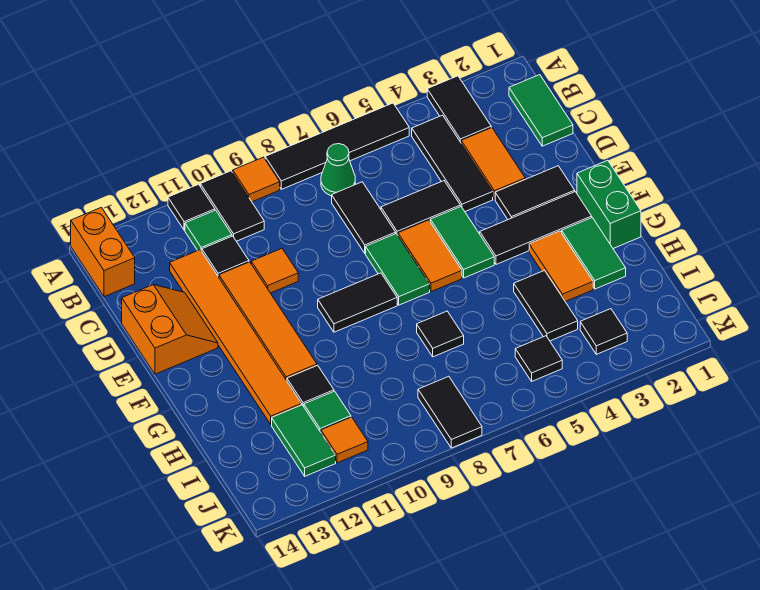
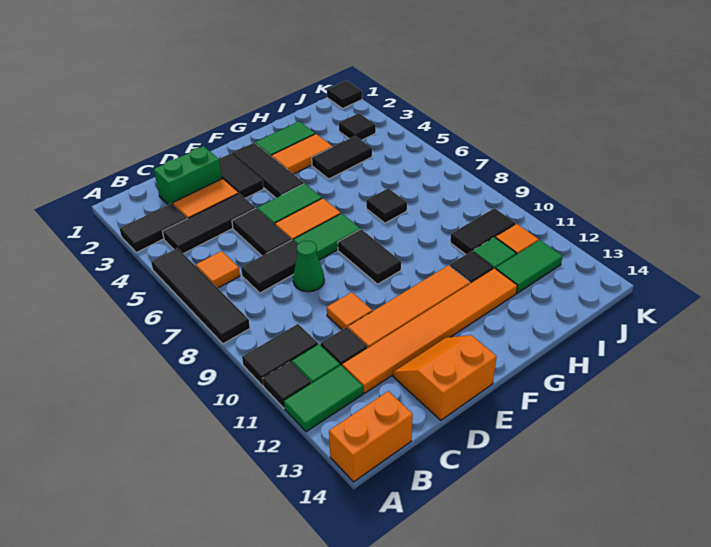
orange tile A9 level 1 -> orange tile B6 level 1
green tile B1:C1 level 1 -> green tile A12:B12 level 1
green cone B7 level 1 -> green cone D8 level 1
green brick F1:G1 level 1 -> green brick C2:D2 level 1
black tile J5 level 1 -> black tile K1 level 1
black tile J8:K8 level 1 -> black tile I10:J10 level 1

